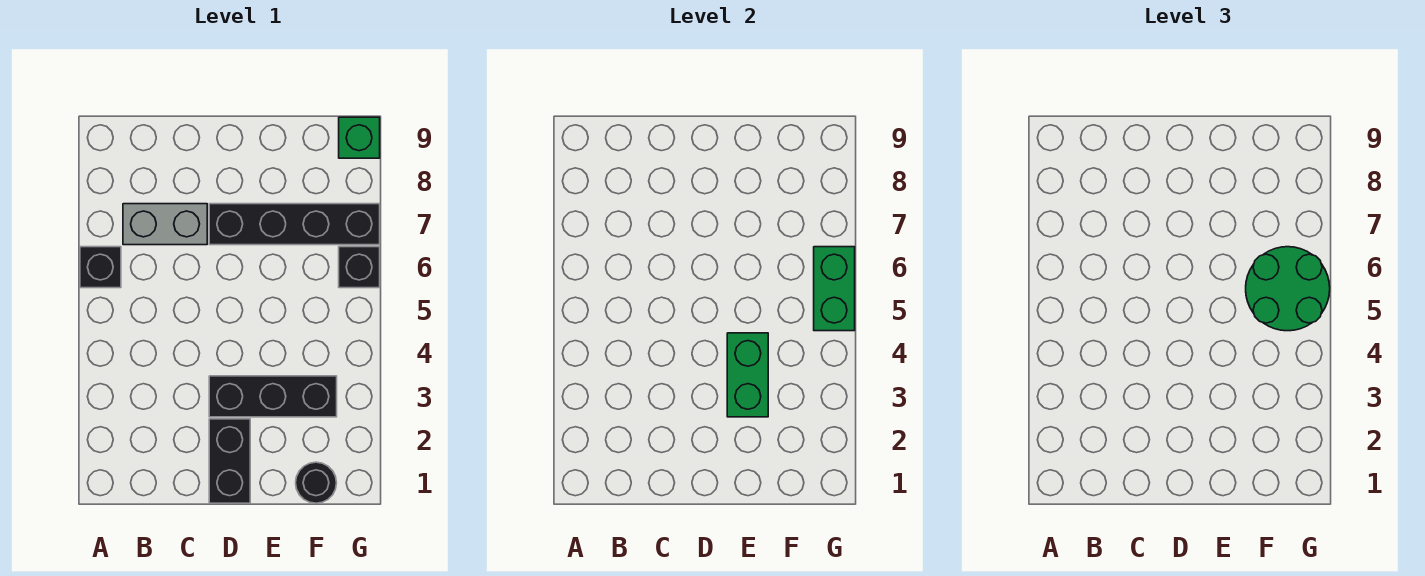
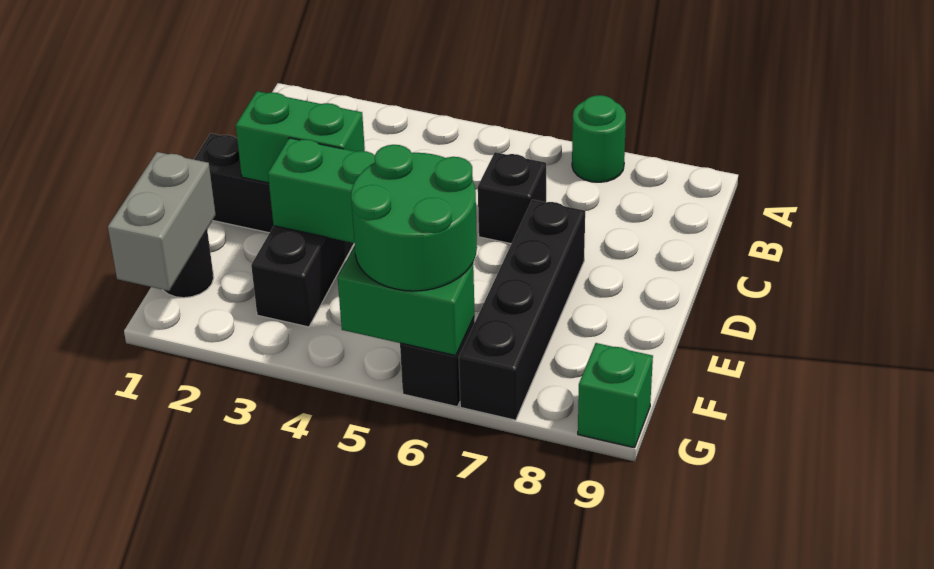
black brick A6 level 1 -> black brick C6 level 1
none -> green round brick A7 level 1
grey brick B7:C7 level 1 -> grey brick F1:G1 level 2
none -> green brick D2:D3 level 2

